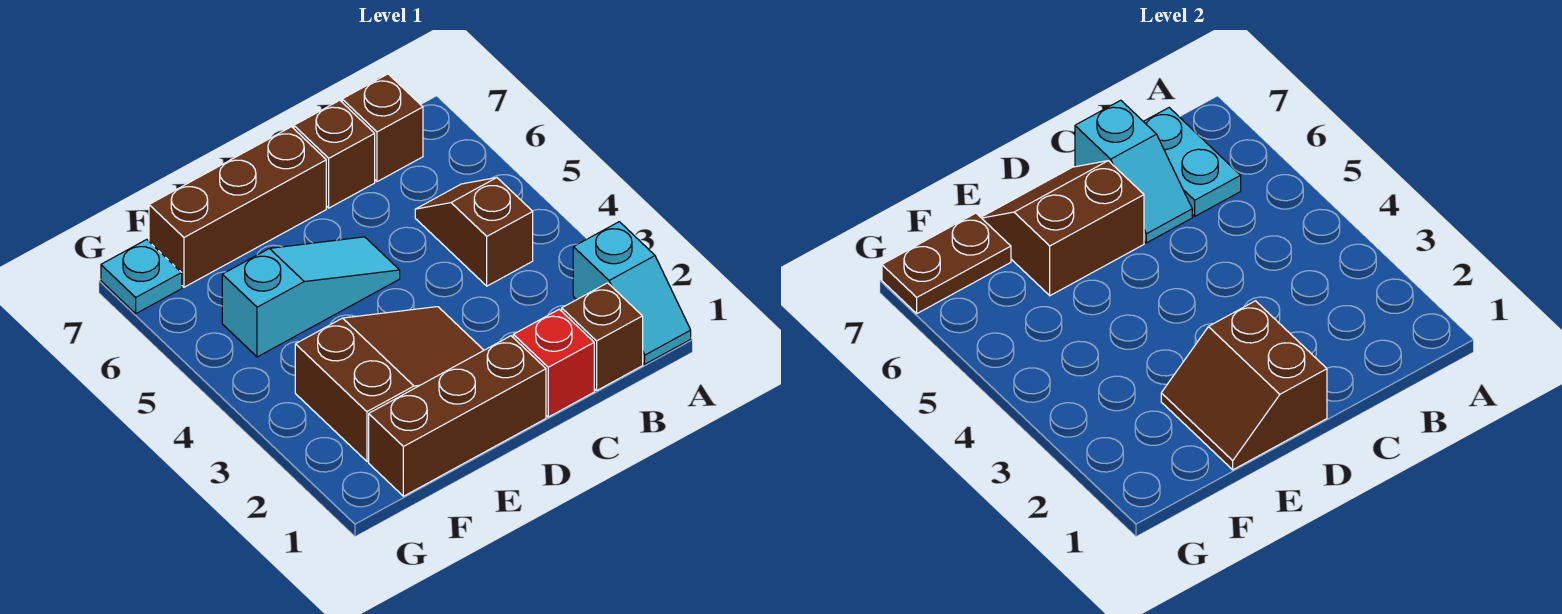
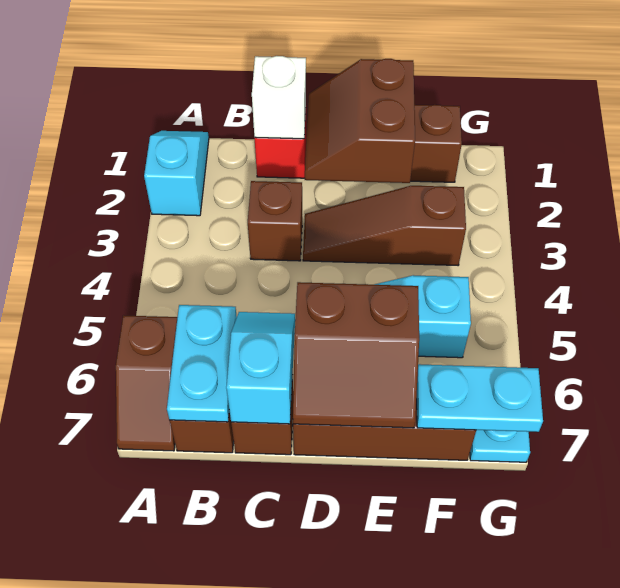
brown brick B1 level 1 -> brown brick C3 level 1
brown slope B4:B5 level 1 top 4 -> brown slope A6:A7 level 1 top 6
none -> white brick C1 level 2
brown slope D1:E2 level 2 top D -> brown slope D1:E2 level 2 top E
brown slope D2:F3 level 1 top F -> brown slope D3:F3 level 1 top F
brown plate F7:G7 level 2 -> cyan plate F7:G7 level 2

